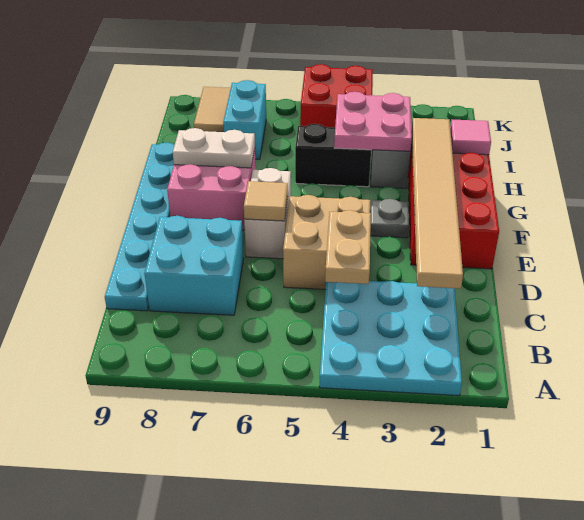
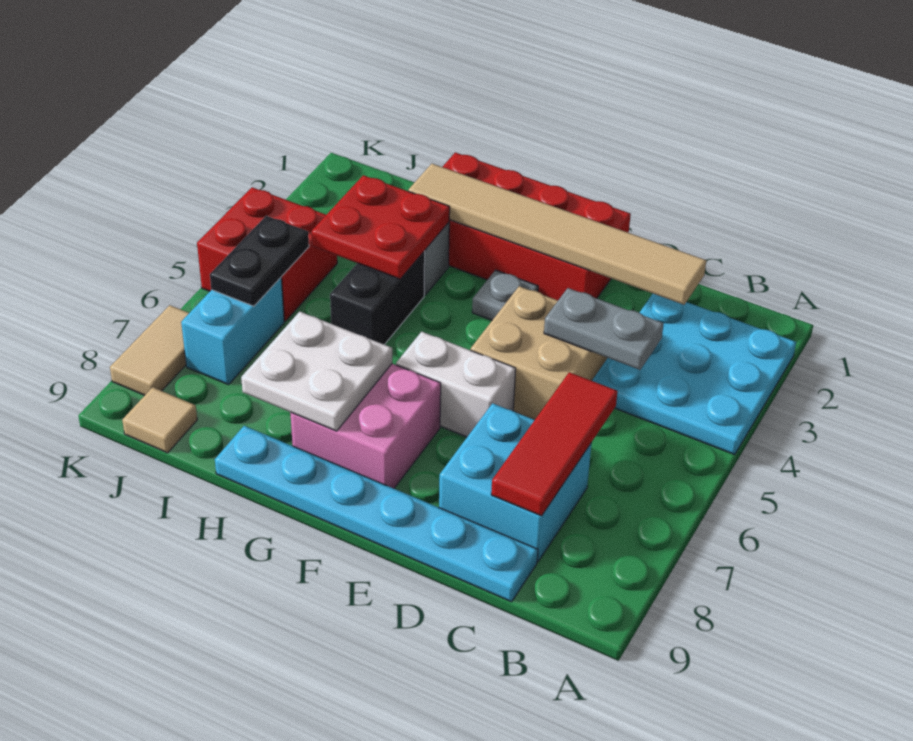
tan plate C4:D4 level 2 -> grey plate C4:D4 level 2
none -> red tile C6:C8 level 2
tan tile E6 level 2 -> tan tile J9 level 1
white plate G7:G8 level 2 -> white plate G7:H8 level 2
pink tile H1 level 2 -> none
pink plate H3:I4 level 2 -> red plate H3:I4 level 2
cyan brick I7:J7 level 1 -> cyan brick J6:J7 level 1
none -> black plate J5:J6 level 2
tan tile J8:K8 level 1 -> tan tile K7:K8 level 1

